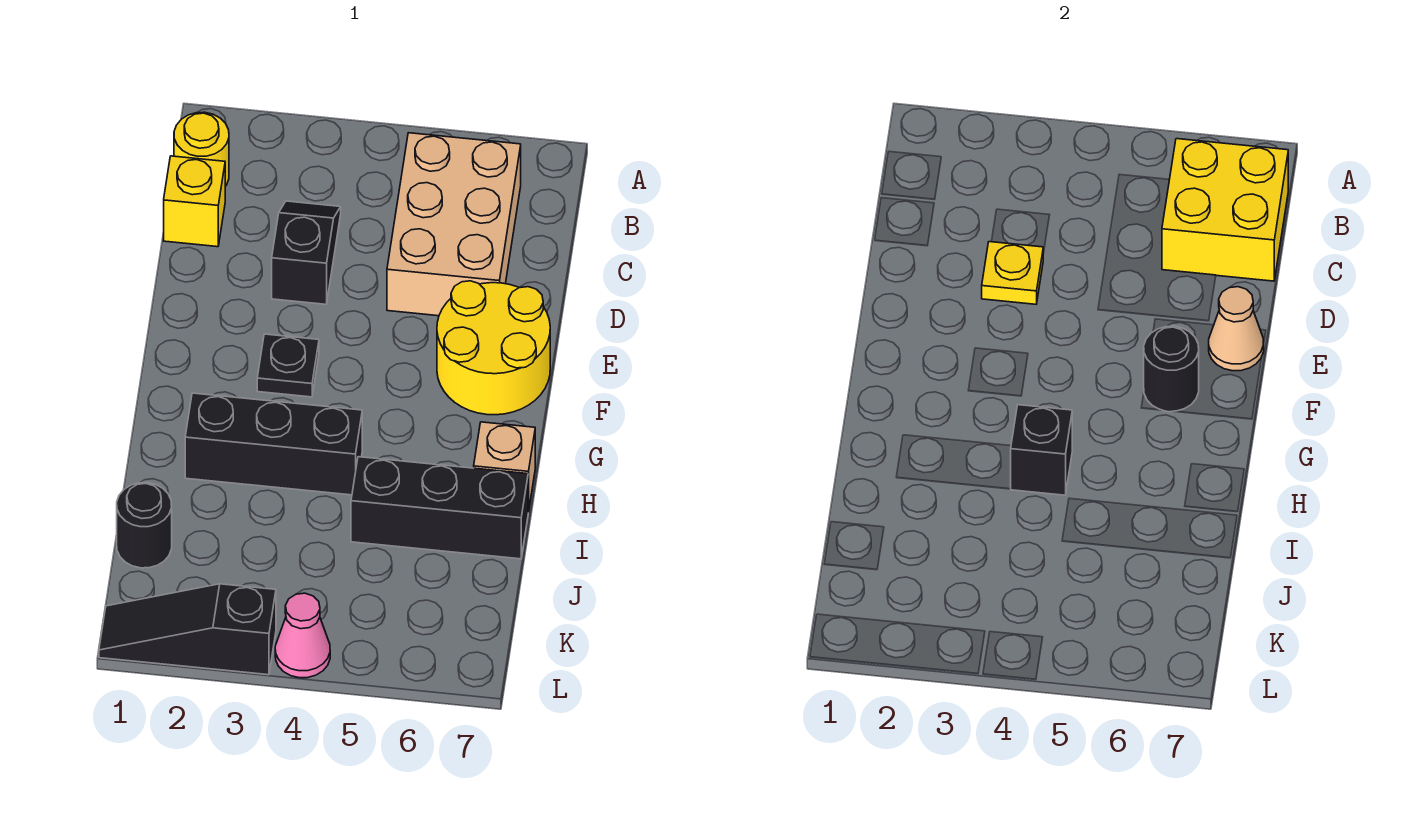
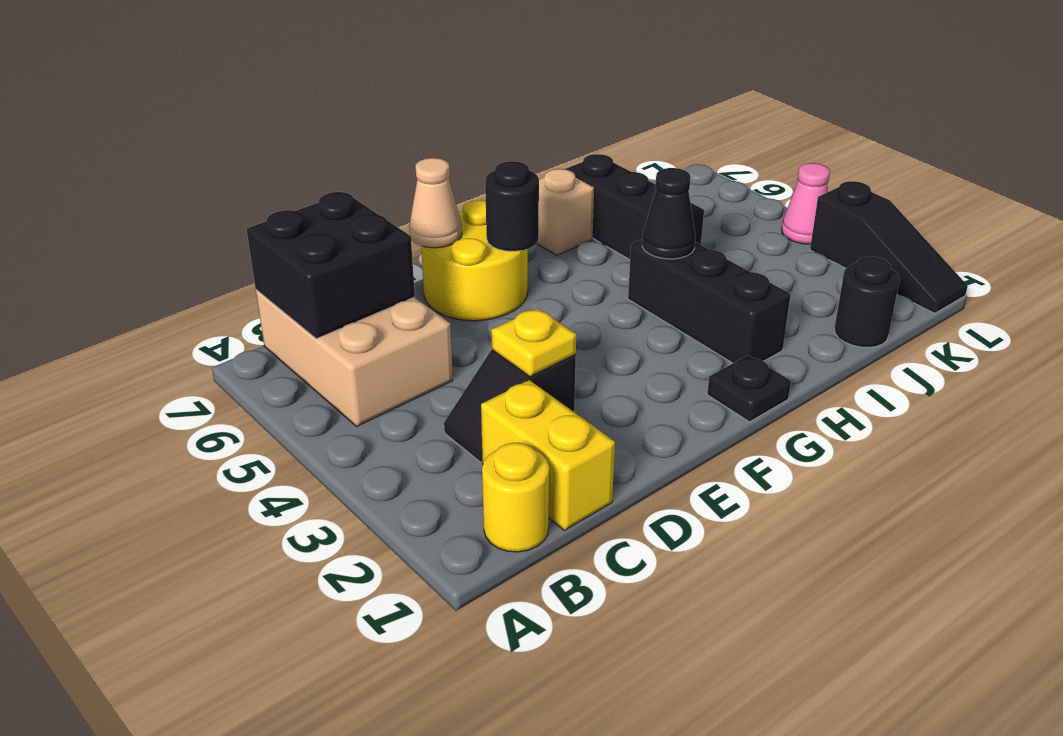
tan brick B5:D6 level 1 -> tan brick B5:C7 level 1
yellow brick B6:C7 level 2 -> black brick B6:C7 level 2
yellow brick C1 level 1 -> yellow brick C1:C2 level 1
black plate F3 level 1 -> black plate G1 level 1
black brick H4 level 2 -> black cone H4 level 2

